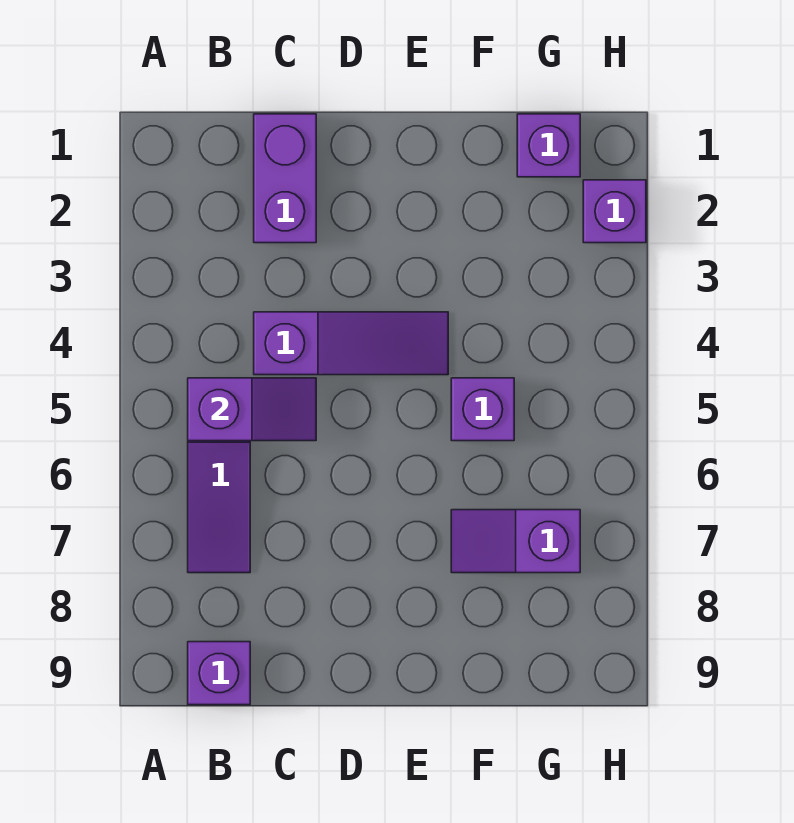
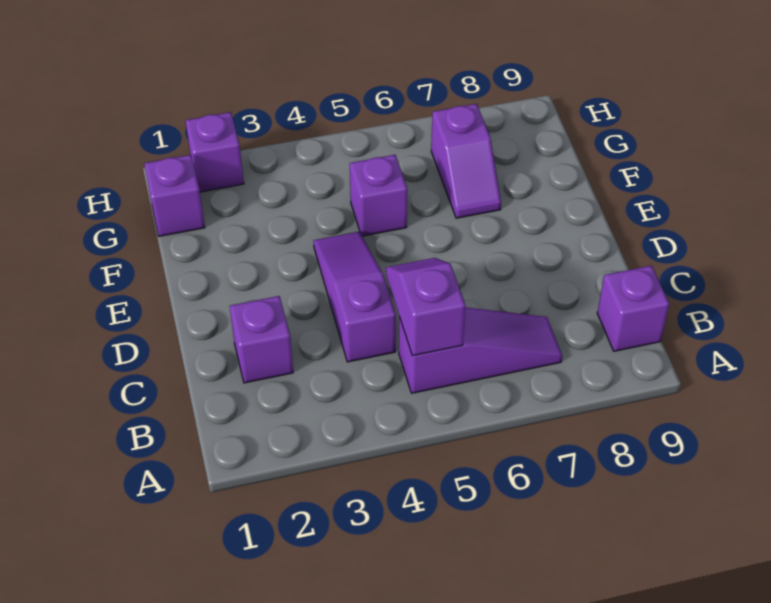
purple brick C1:C2 level 1 -> purple brick C2 level 1

